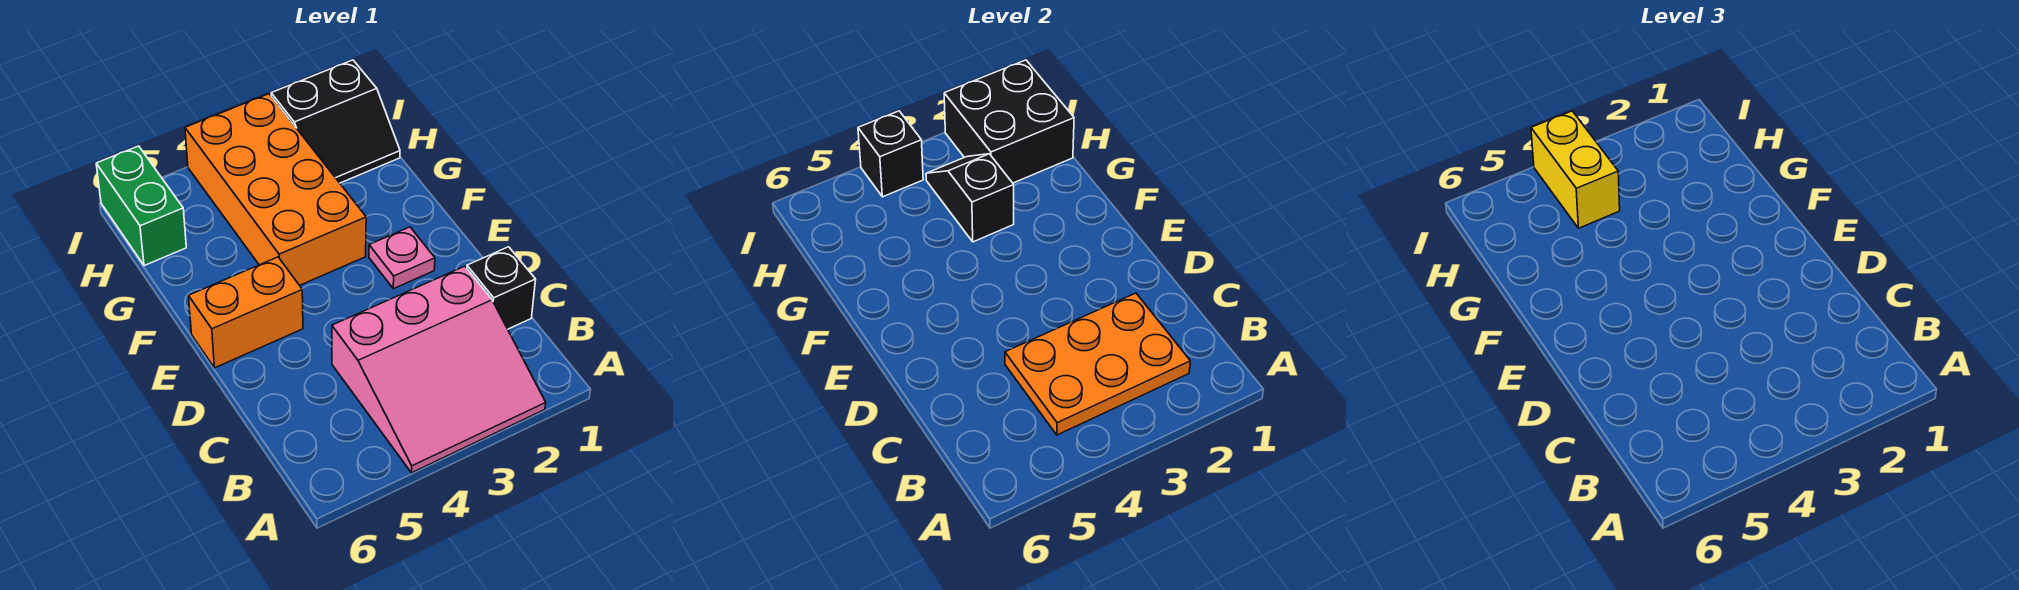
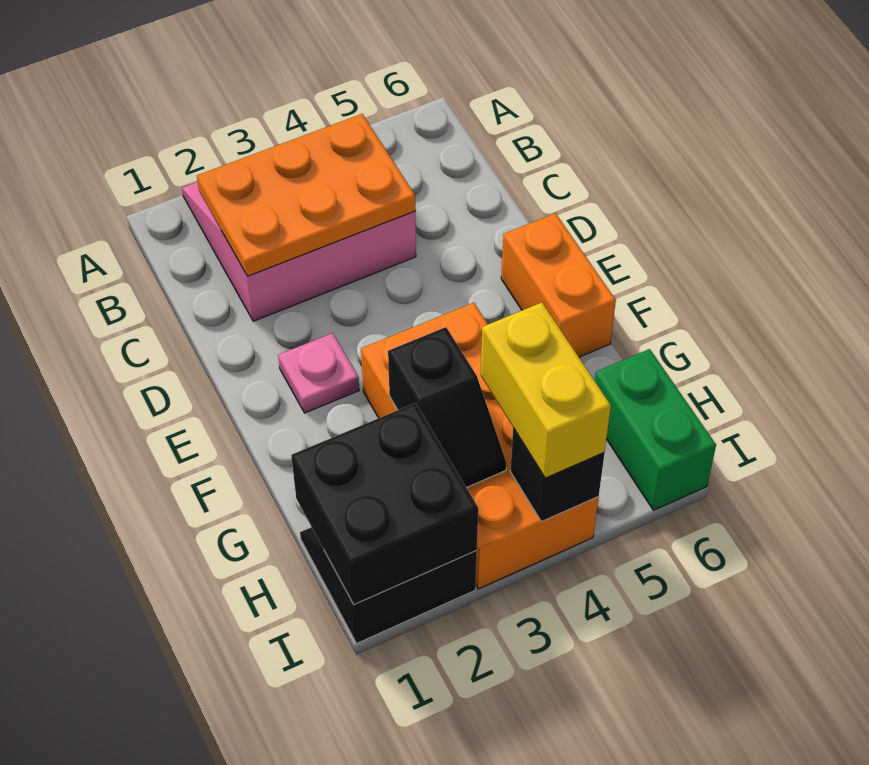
black brick C1 level 1 -> none
orange brick E5:E6 level 1 -> orange brick E6:F6 level 1

